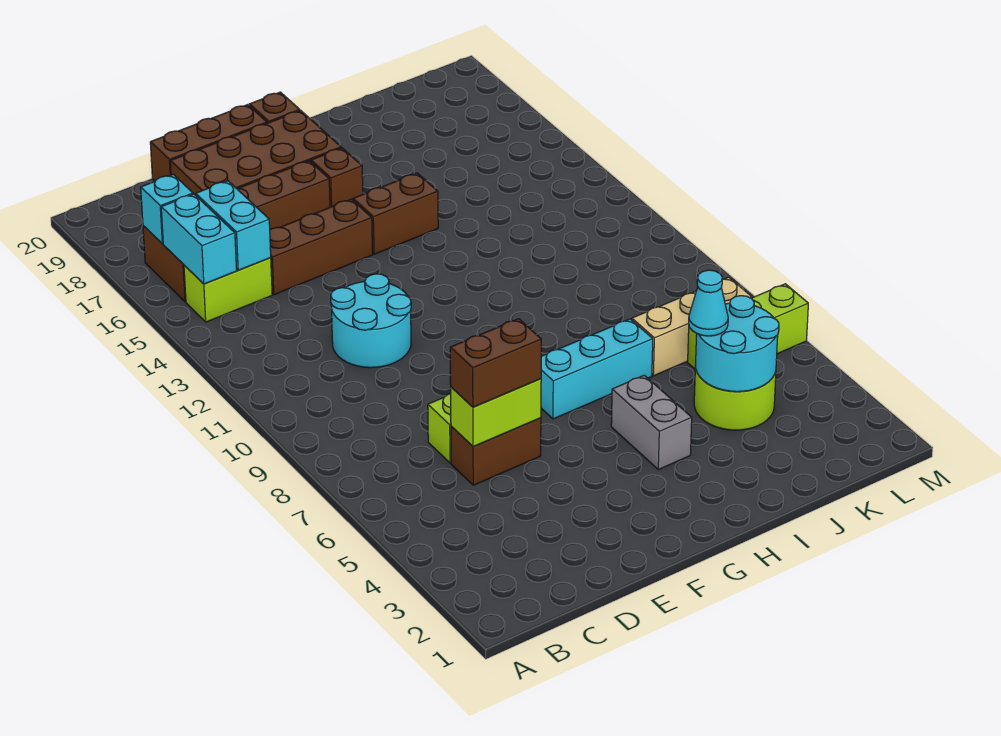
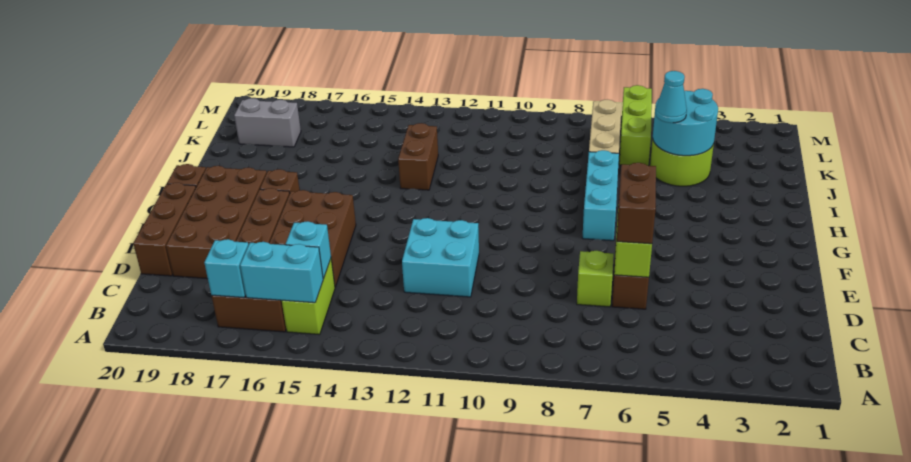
cyan brick C15:C16 level 2 -> cyan brick C15 level 2
cyan round brick D11:E12 level 1 -> cyan brick D11:E12 level 1
brown brick D15:F15 level 1 -> brown brick D15:F16 level 1
brown brick G15:H15 level 1 -> brown brick I13:J13 level 1
grey brick H4:H5 level 1 -> grey brick K18:K19 level 1

